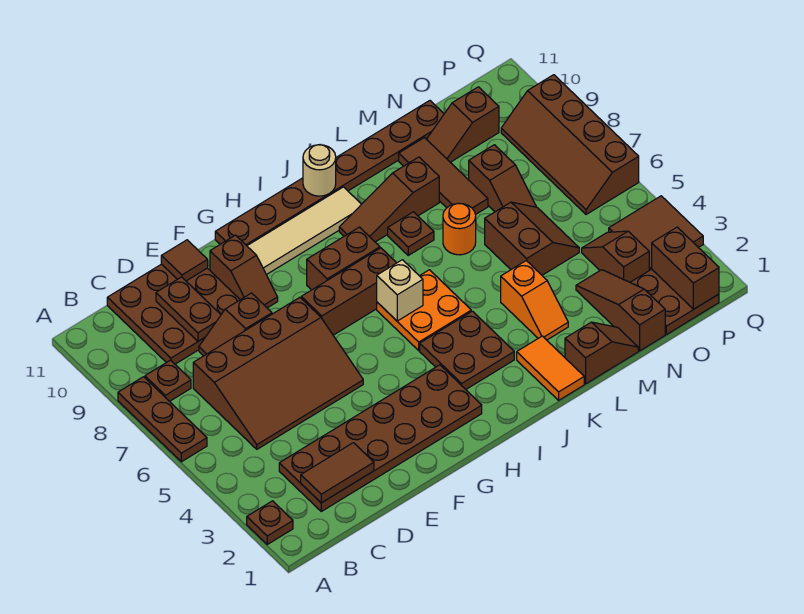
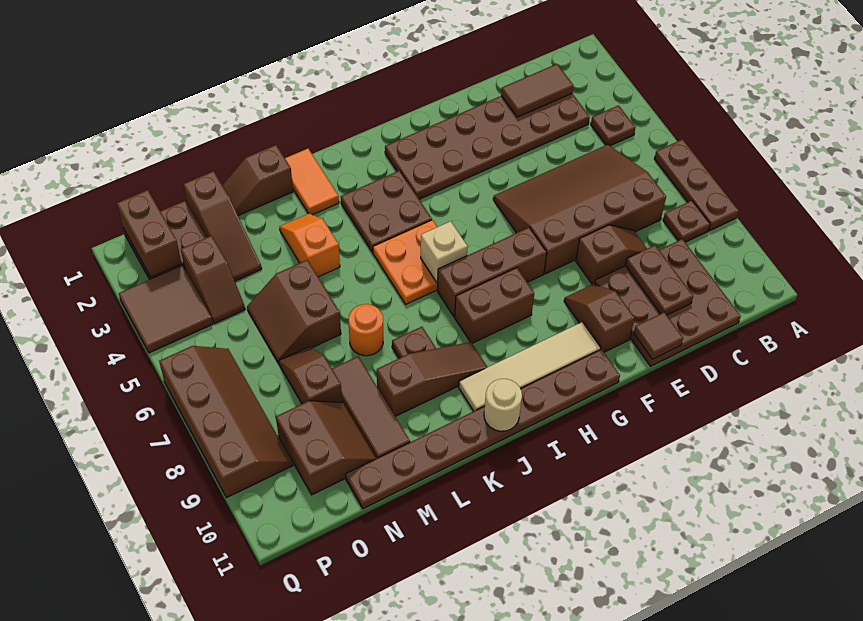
brown plate A2 level 1 -> brown plate B4 level 1
brown slope N10:O10 level 1 top O -> brown slope N9:O10 level 1 top O

